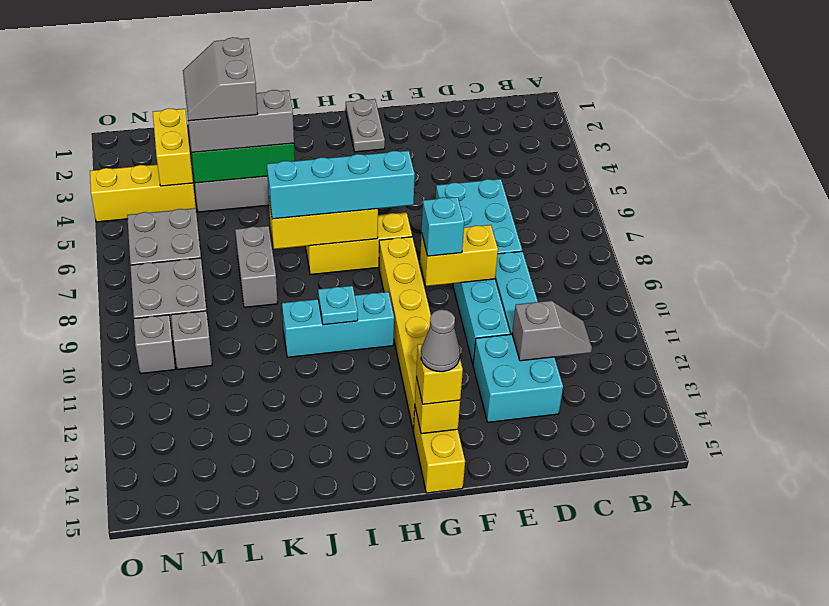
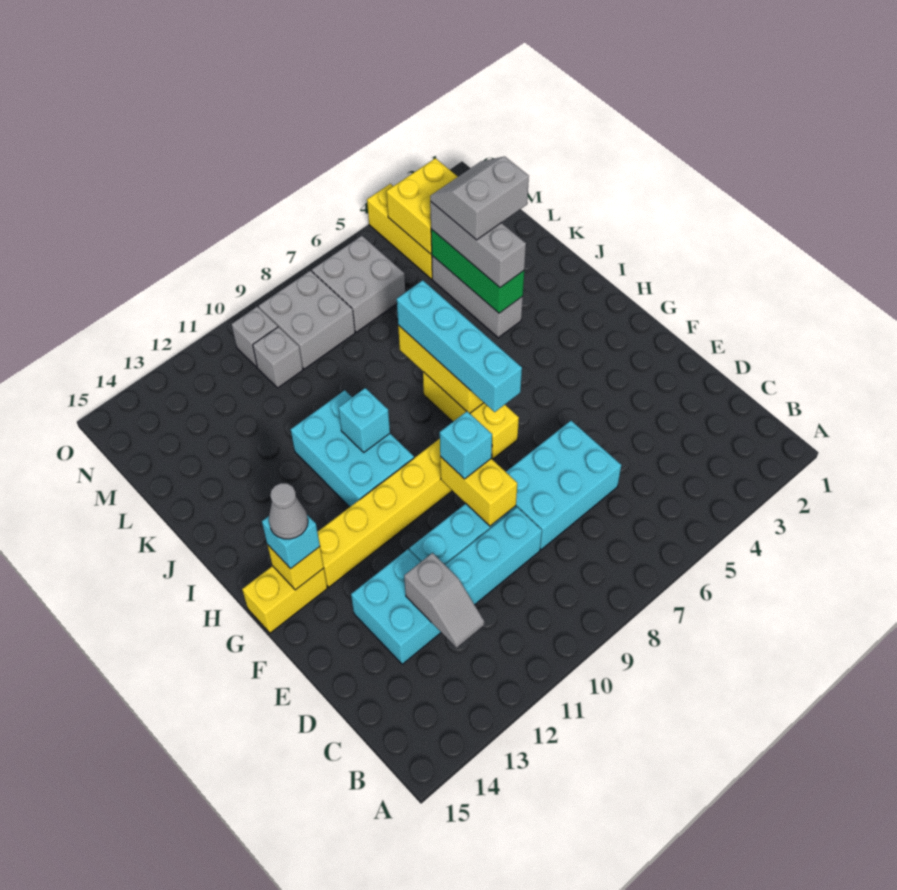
grey plate G1:G2 level 1 -> none
yellow brick G14 level 3 -> cyan brick G14 level 3
cyan brick H10:J10 level 1 -> cyan brick H10:J11 level 1
cyan plate I10 level 2 -> cyan brick I10 level 2
grey brick K7:K8 level 1 -> none
yellow brick M3:M4 level 2 -> yellow brick M3:N4 level 2

